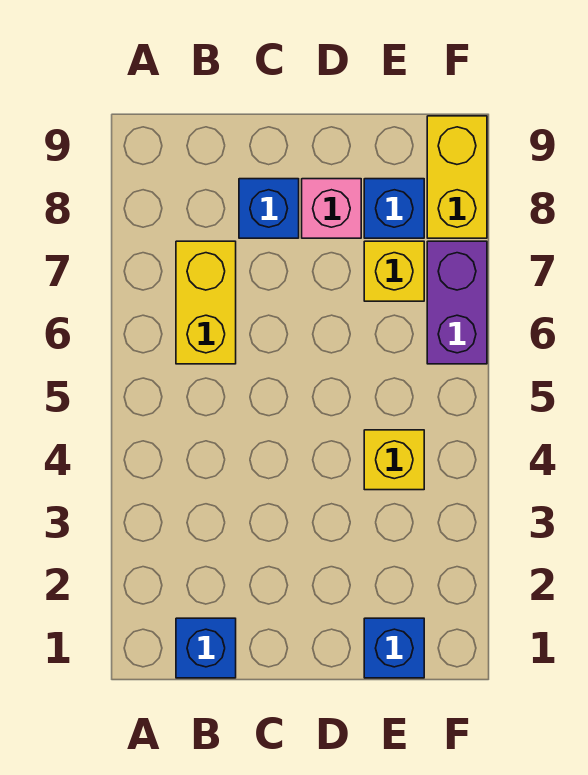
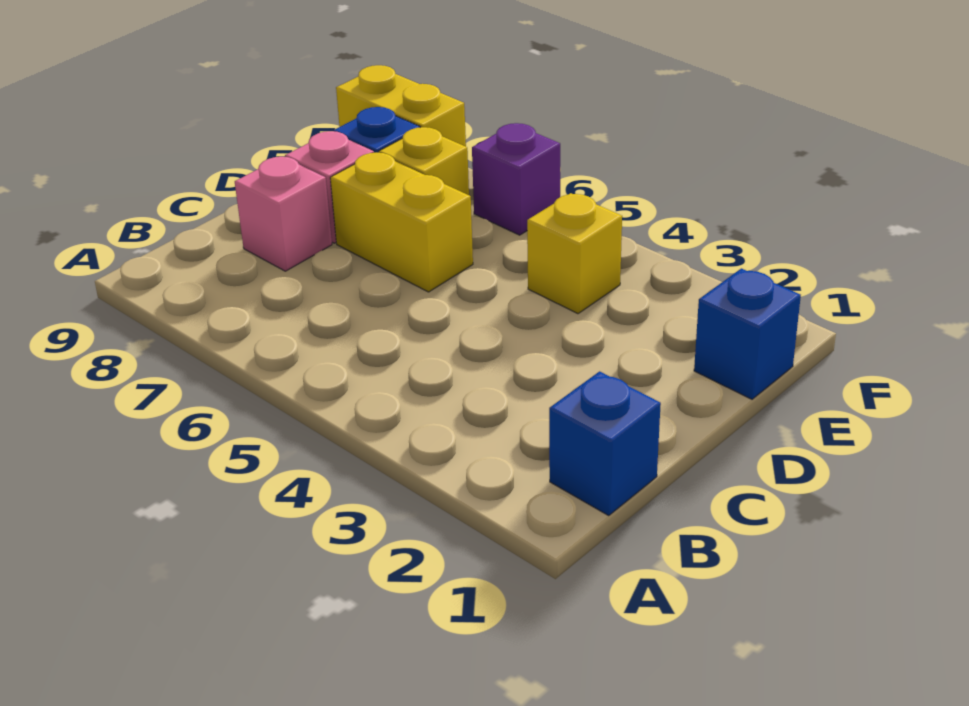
yellow brick B6:B7 level 1 -> yellow brick D6:D7 level 1
blue brick C8 level 1 -> pink brick C8 level 1
purple brick F6:F7 level 1 -> purple brick F6 level 1

